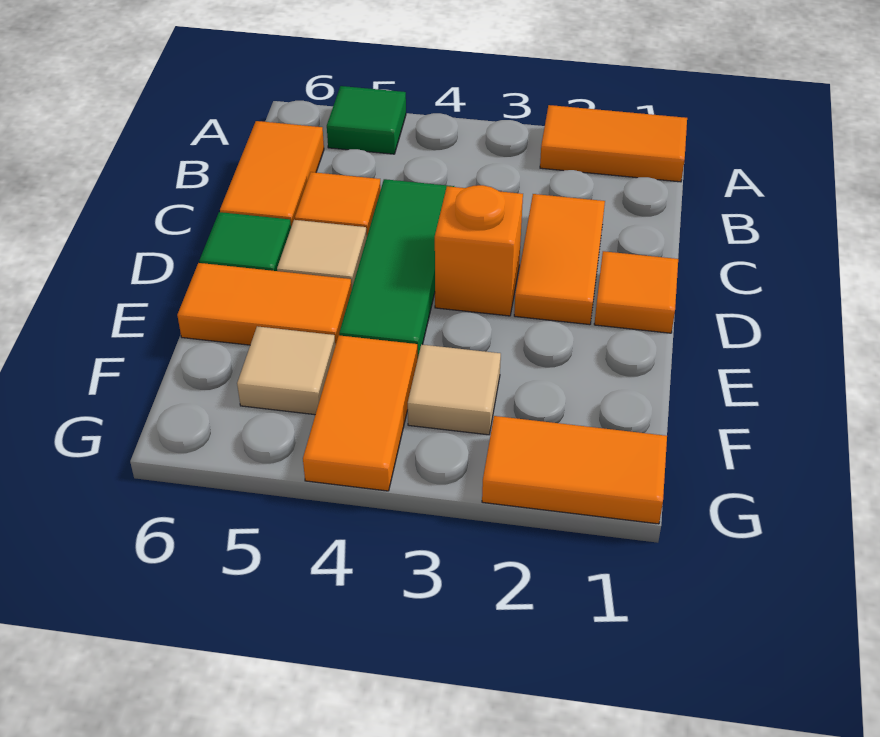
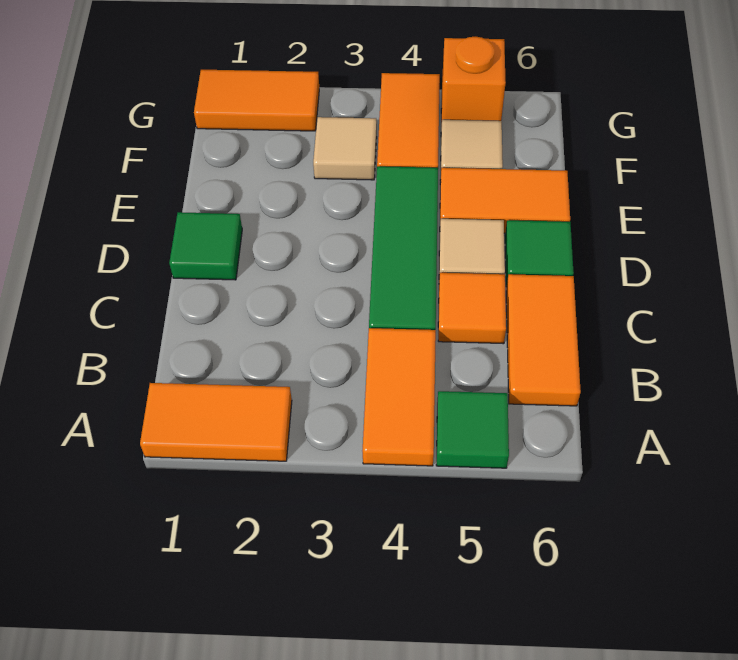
orange tile C2:D2 level 1 -> orange tile A4:B4 level 1
orange tile D1 level 1 -> green tile D1 level 1
orange brick D3 level 1 -> orange brick G5 level 1

